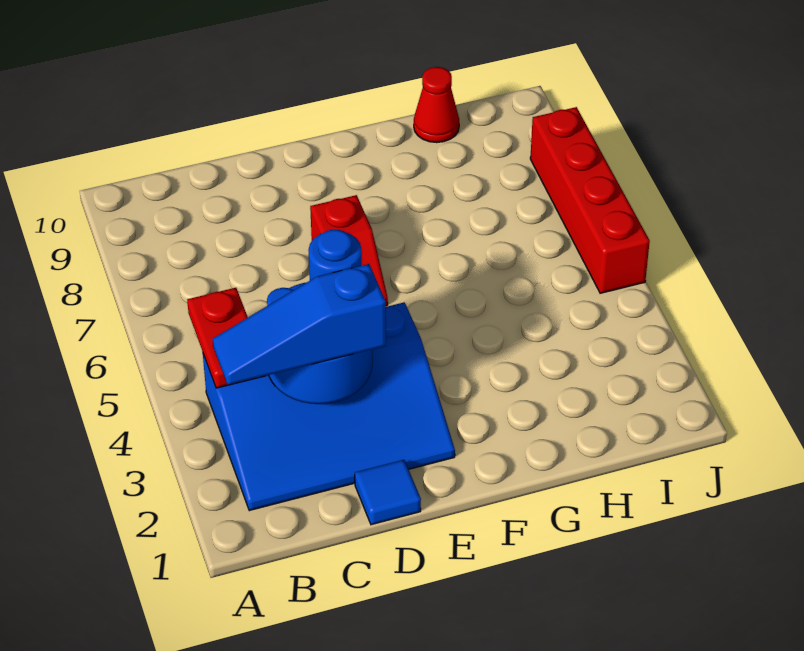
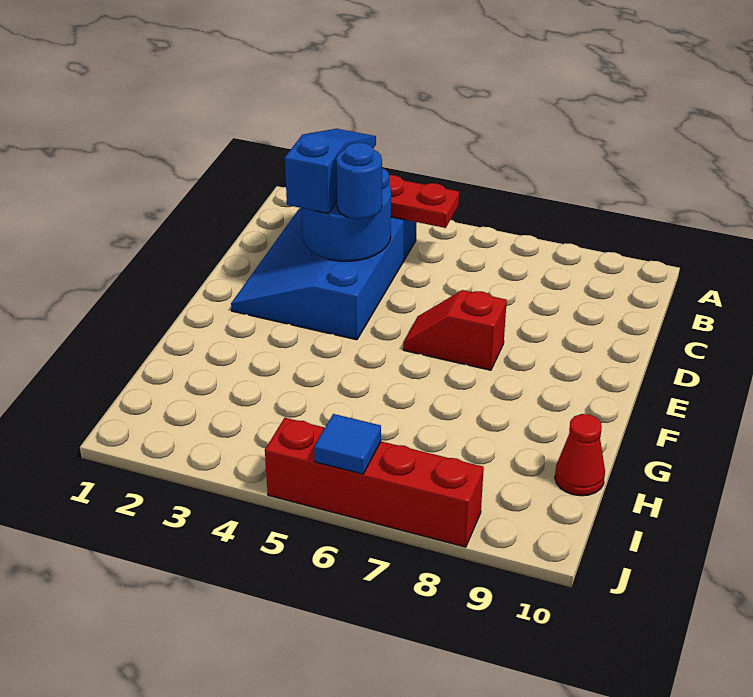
blue tile D1 level 1 -> blue tile J6 level 2

